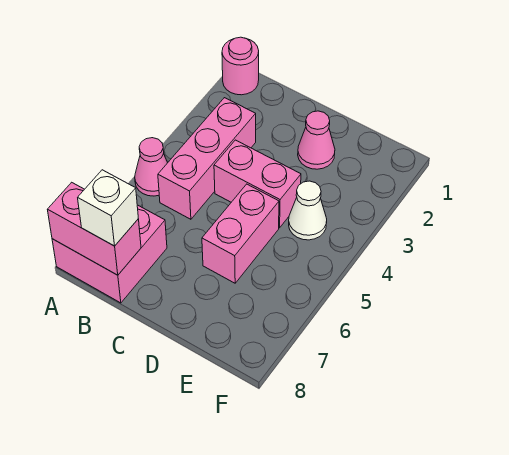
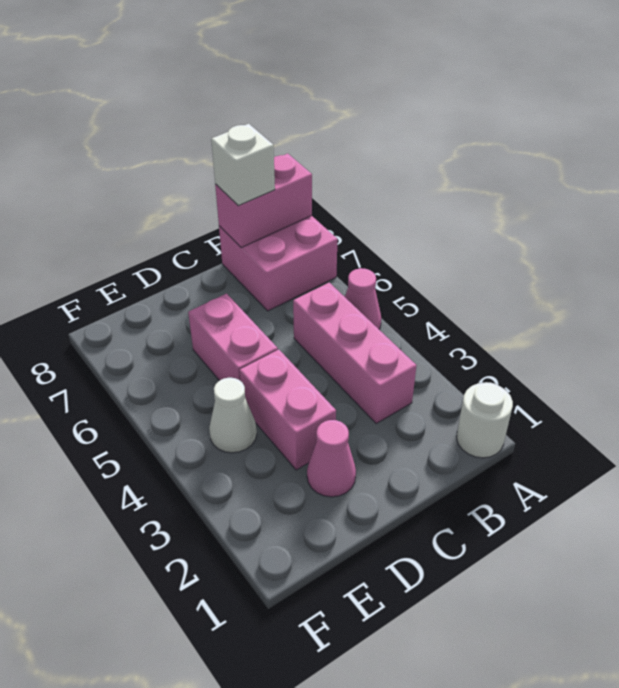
pink round brick A1 level 1 -> white round brick A1 level 1
pink brick C4:D4 level 1 -> pink brick D3:D4 level 1

